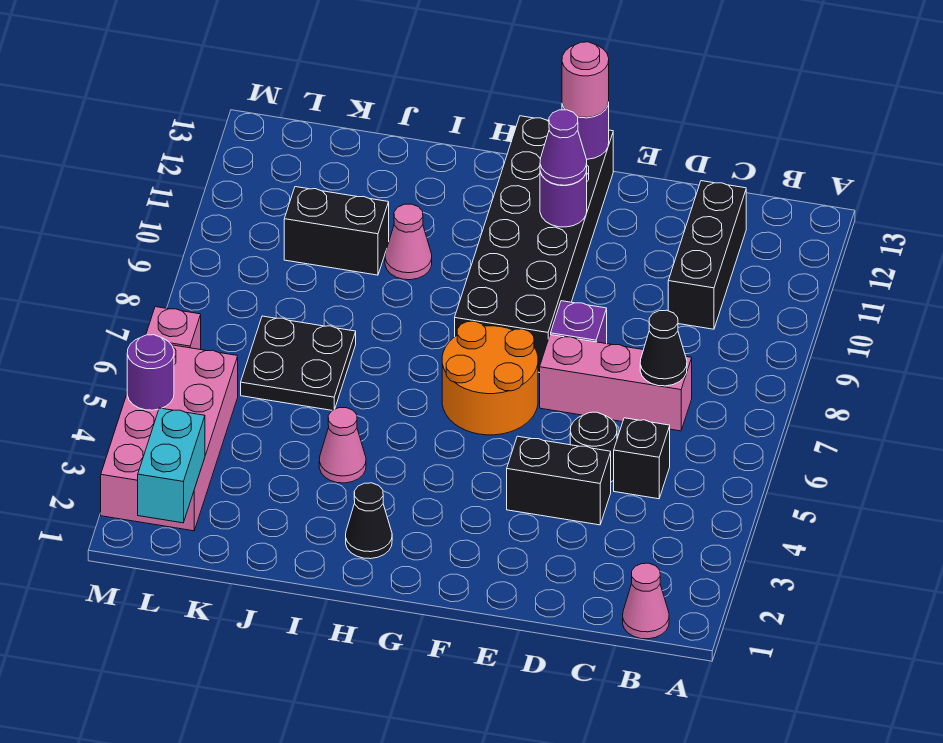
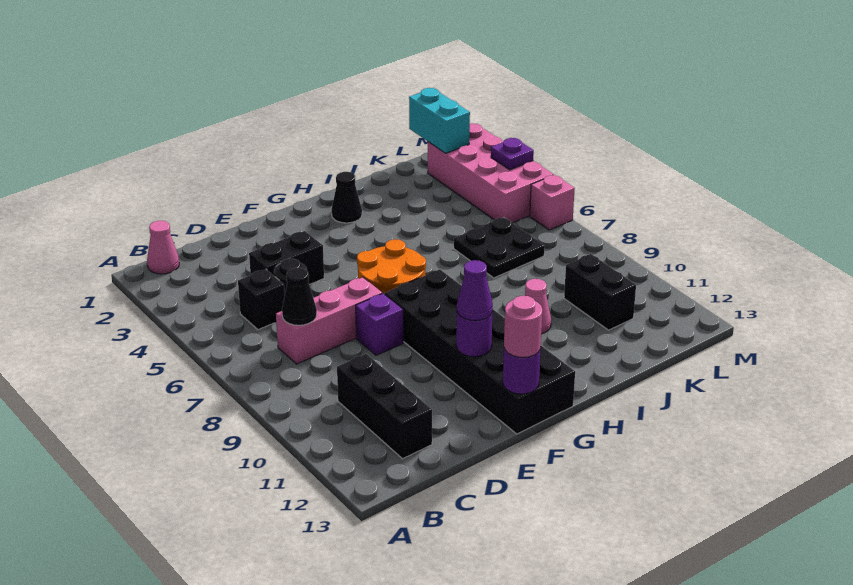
pink cone I4 level 1 -> none
black brick J10:K10 level 1 -> black brick K10:K11 level 1
purple round brick M4 level 2 -> purple plate M4 level 2

